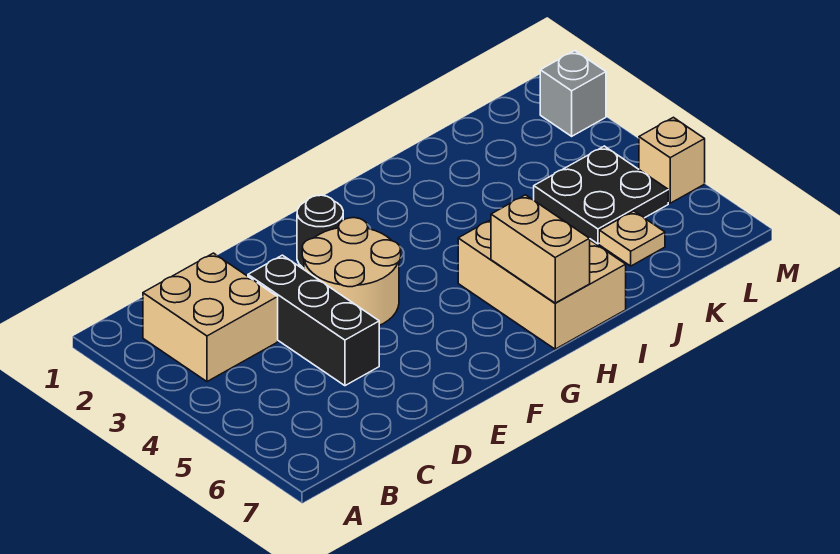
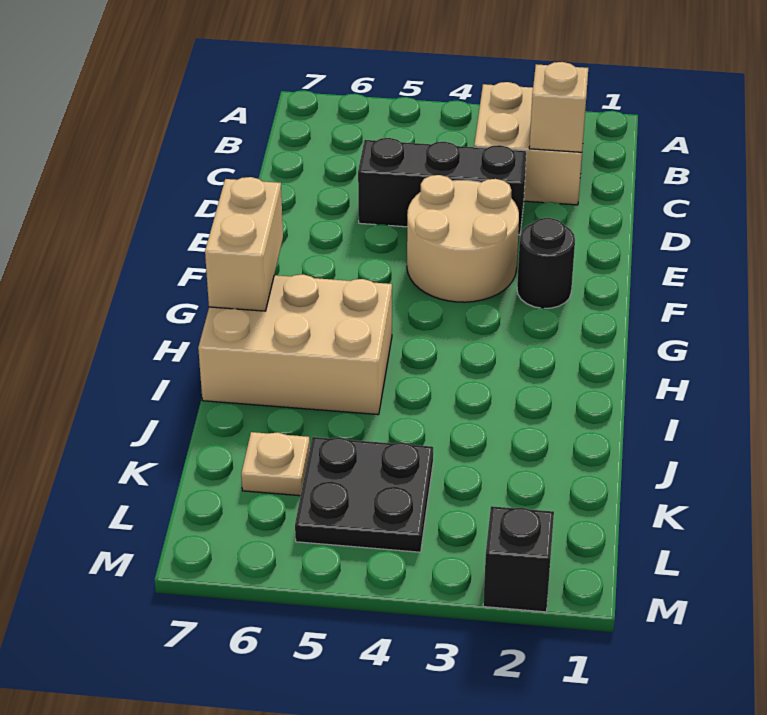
tan brick H6:H7 level 2 -> tan brick G7:H7 level 2
grey brick M2 level 1 -> black brick M2 level 1
tan brick M5 level 1 -> tan brick C2 level 2

